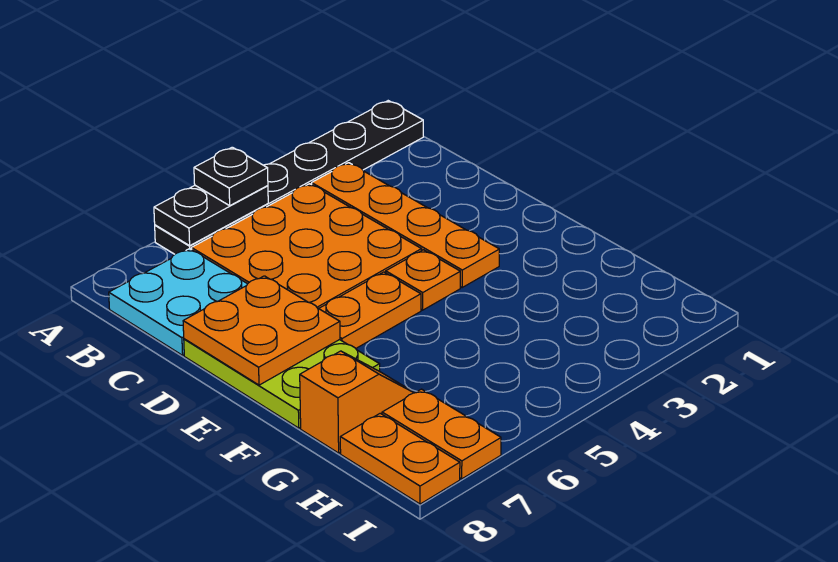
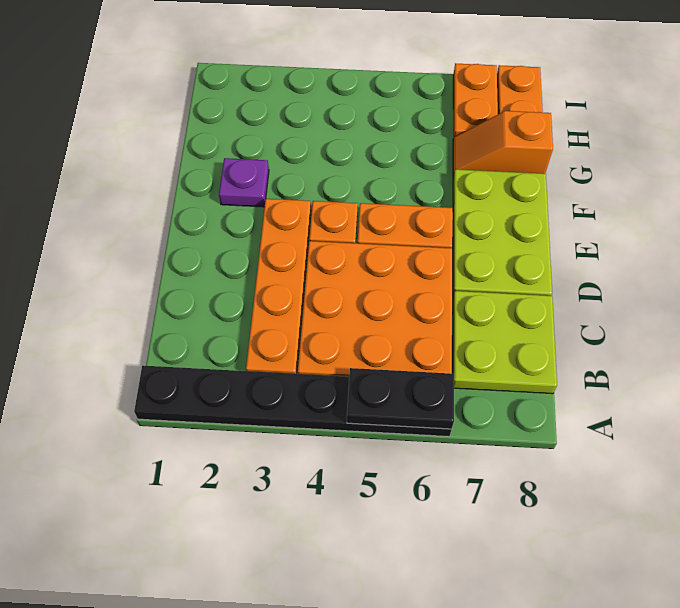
black plate A5 level 3 -> none
cyan plate B7:C8 level 1 -> lime plate B7:C8 level 1
orange plate D7:E8 level 2 -> none
none -> purple plate F2 level 1

